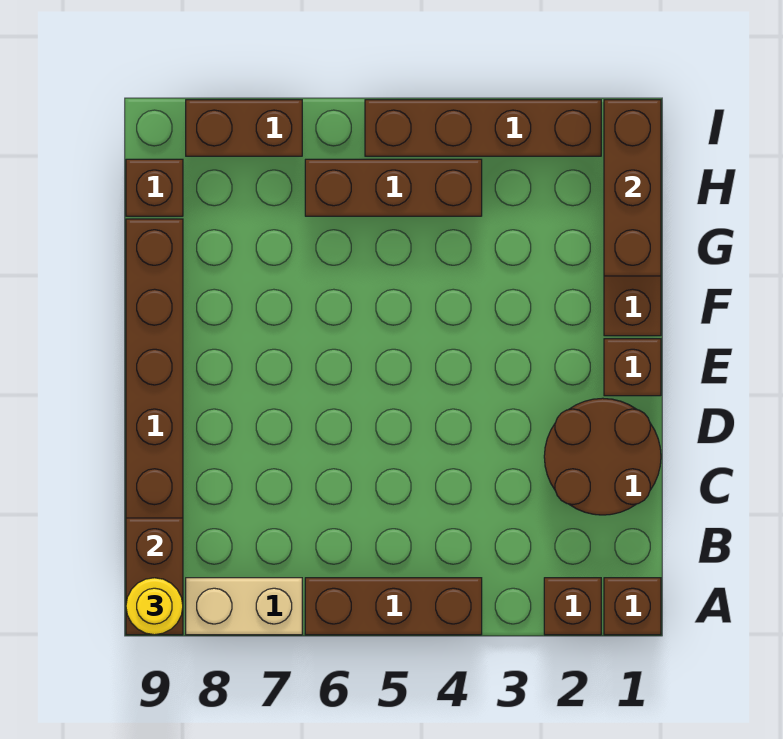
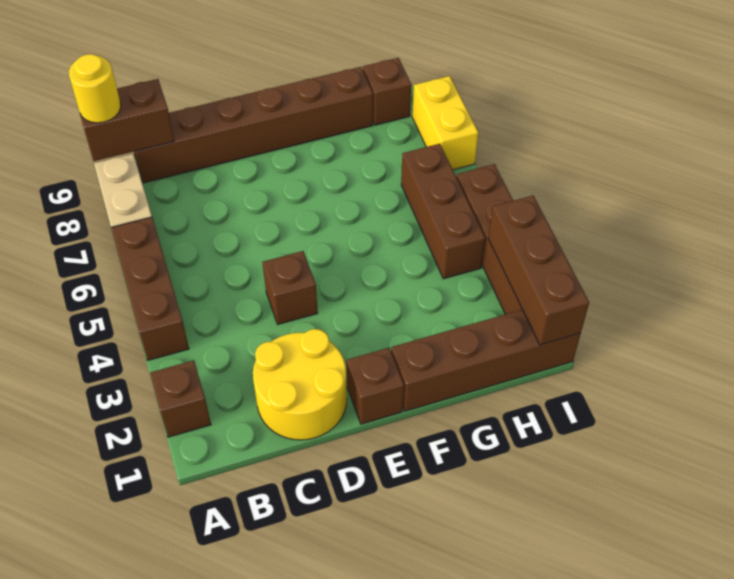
brown brick A1 level 1 -> brown brick D4 level 1
brown round brick C1:D2 level 1 -> yellow round brick C1:D2 level 1
brown brick G1:I1 level 2 -> brown brick I1:I3 level 2
brown brick I7:I8 level 1 -> yellow brick I7:I8 level 1

